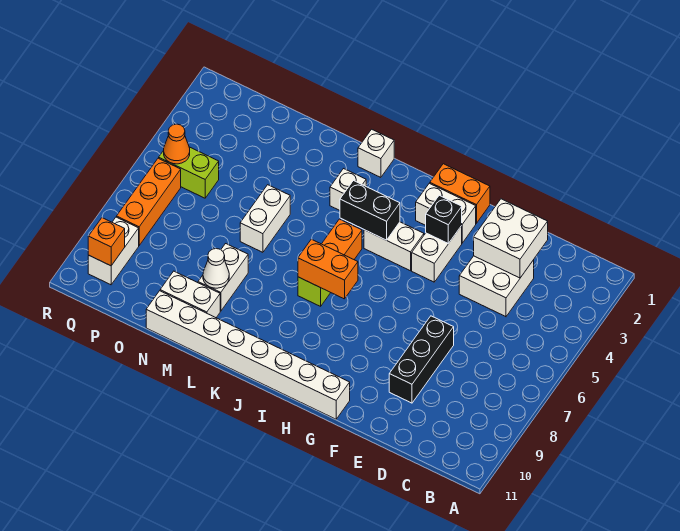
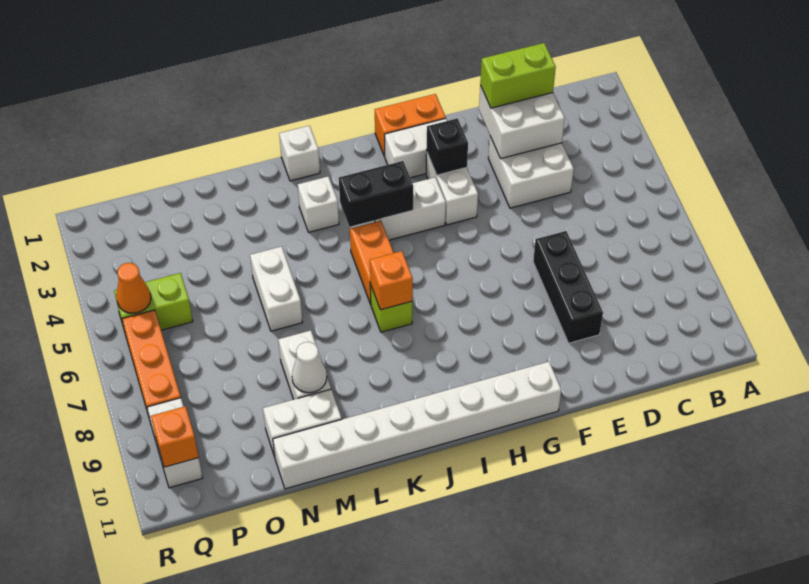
none -> lime brick D2:E2 level 3
orange brick I7:J7 level 2 -> orange brick J7 level 2

